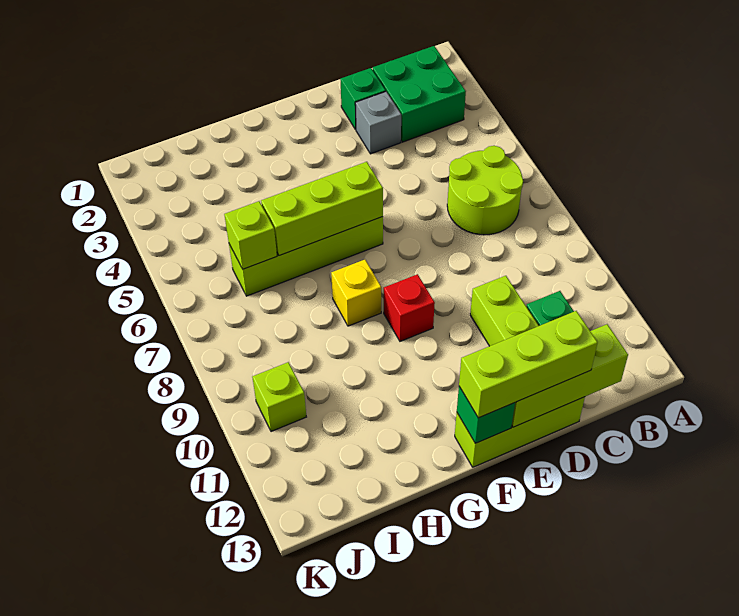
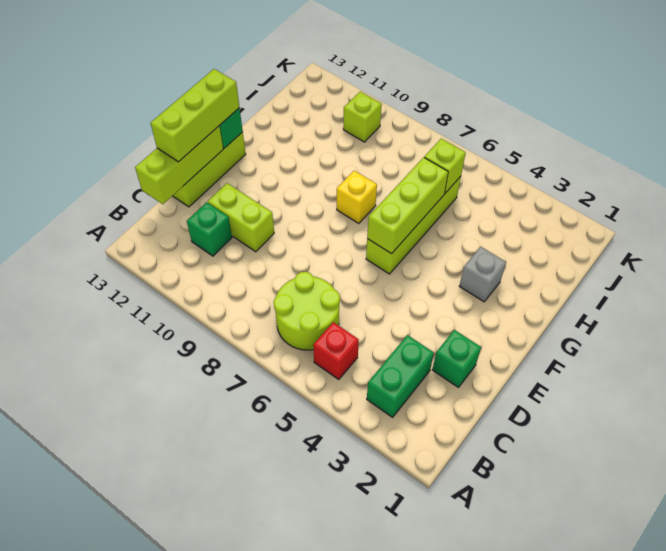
green brick B2:C3 level 1 -> green brick B3:C3 level 1
grey brick D3 level 1 -> grey brick G3 level 1
red brick F9 level 1 -> red brick B5 level 1

